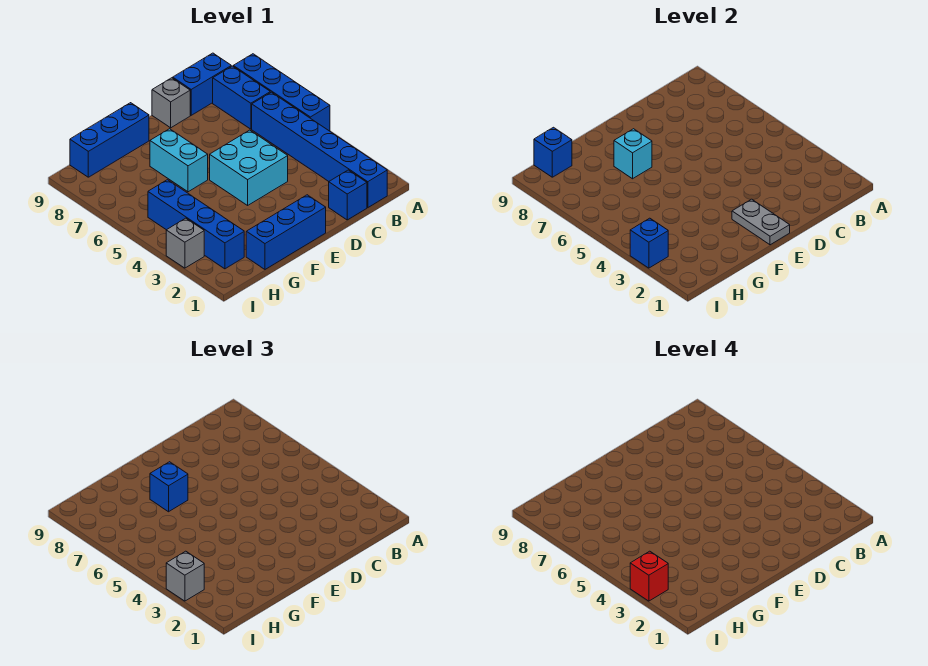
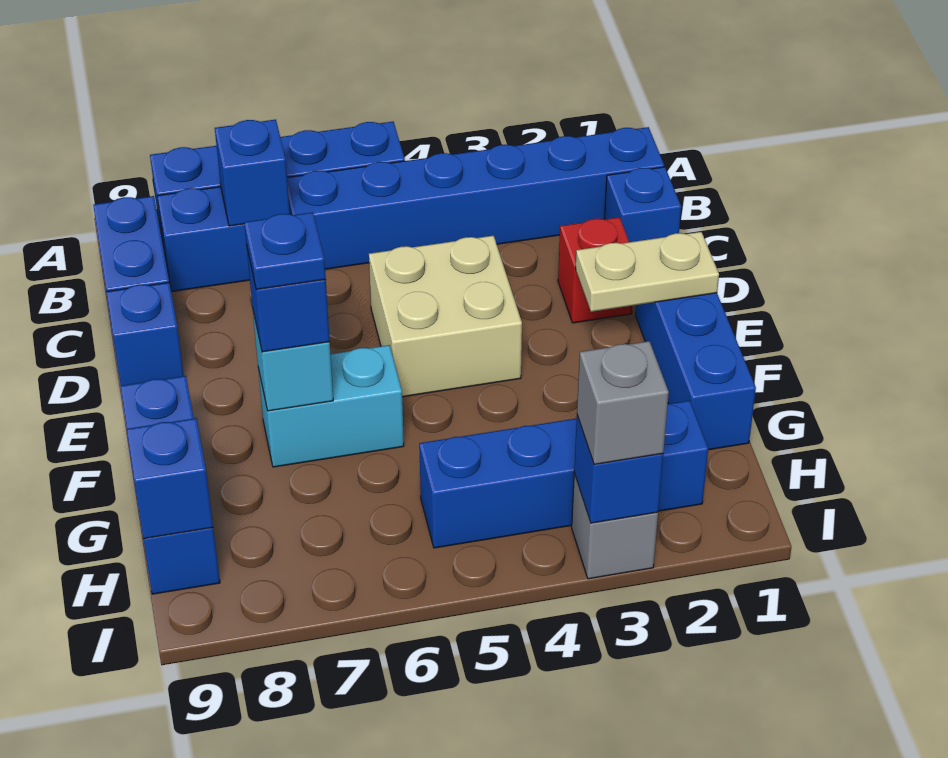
none -> blue brick B7 level 2
cyan brick D4:E5 level 1 -> tan brick D4:E5 level 1
grey brick D9 level 1 -> blue brick D9 level 1
grey plate E1:E2 level 2 -> tan plate E1:E2 level 2
none -> blue plate F7 level 4
red brick I3 level 4 -> red brick D2 level 1

